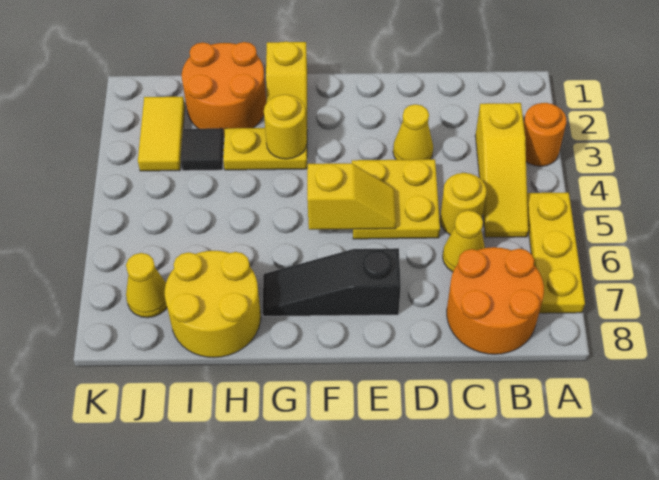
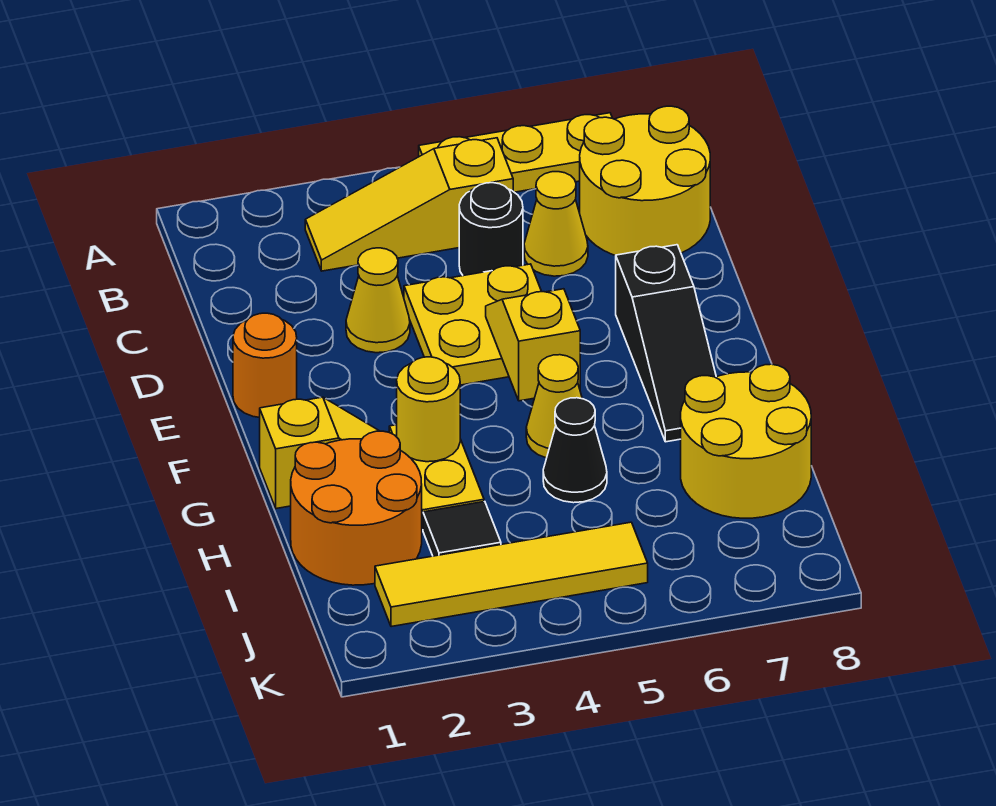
orange round brick A3 level 1 -> orange round brick E1 level 1
yellow slope B3:B5 level 1 top 3 -> yellow slope B3:B5 level 1 top 5
orange round brick B7:C8 level 1 -> yellow round brick B7:C8 level 1
yellow round brick C5 level 1 -> black round brick C5 level 1
none -> black cone H5 level 1
yellow tile J2:J3 level 1 -> yellow tile J2:J5 level 1
yellow cone J7 level 1 -> yellow cone G5 level 1

